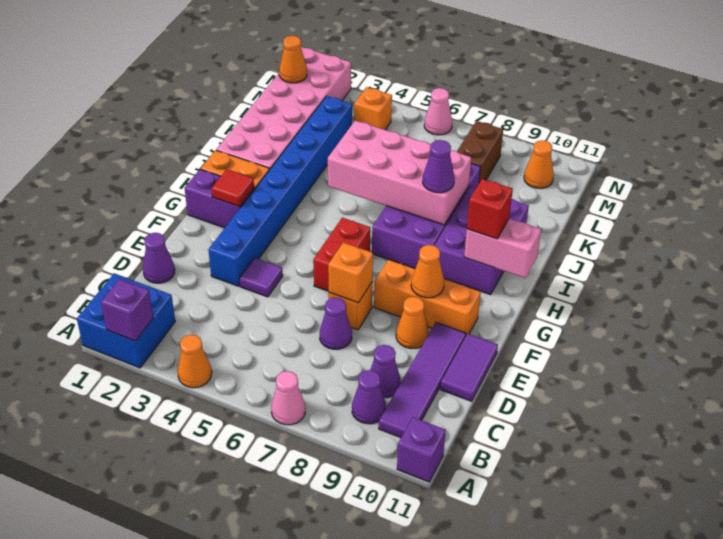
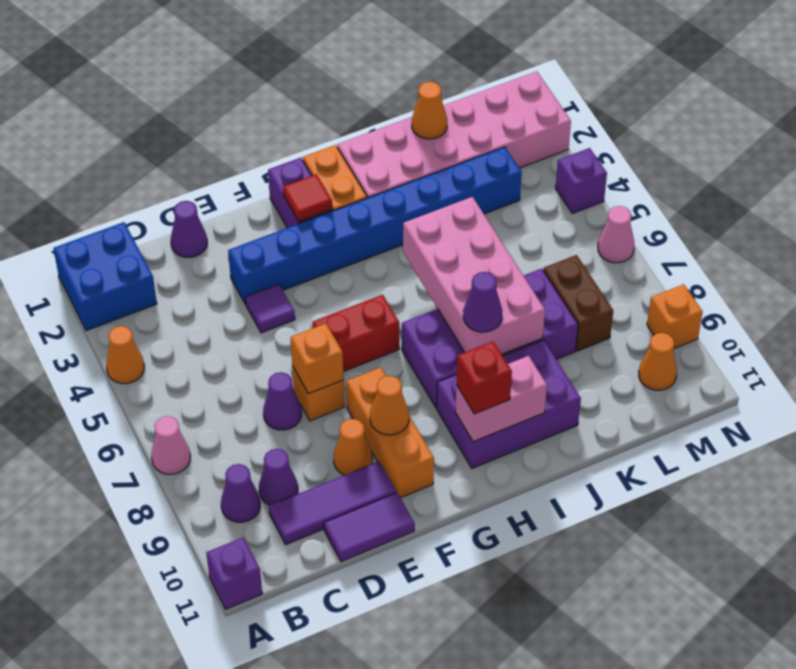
purple brick A2 level 2 -> purple brick N4 level 1
purple tile B10:E10 level 1 -> purple tile C10:E10 level 1
pink brick H10:H11 level 2 -> pink brick H10:I10 level 2
brown brick L8:M8 level 1 -> brown brick L7:L8 level 1
orange cone M1 level 2 -> orange cone K1 level 2
orange brick M4 level 1 -> orange brick N9 level 1

